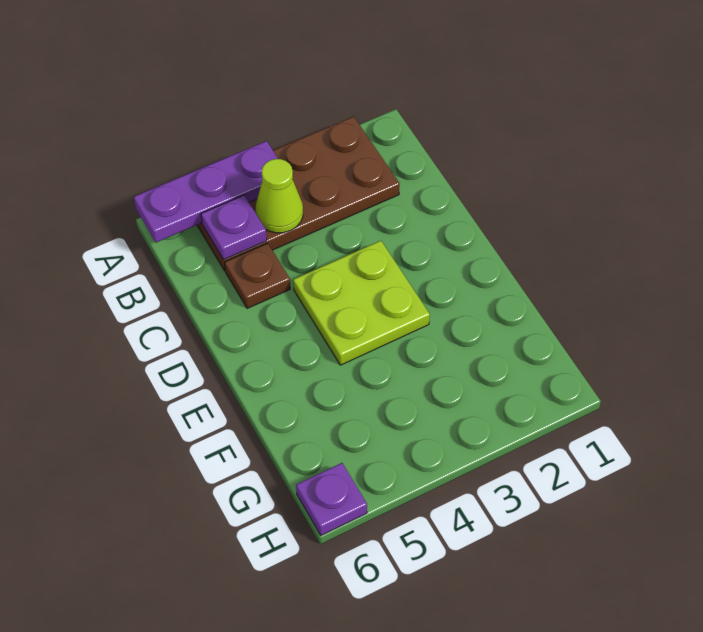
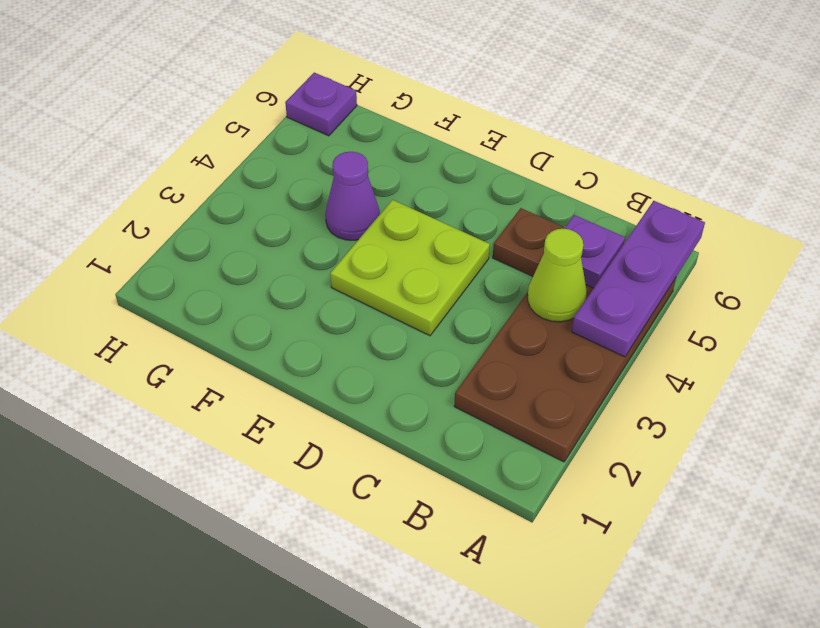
none -> purple cone F4 level 1

